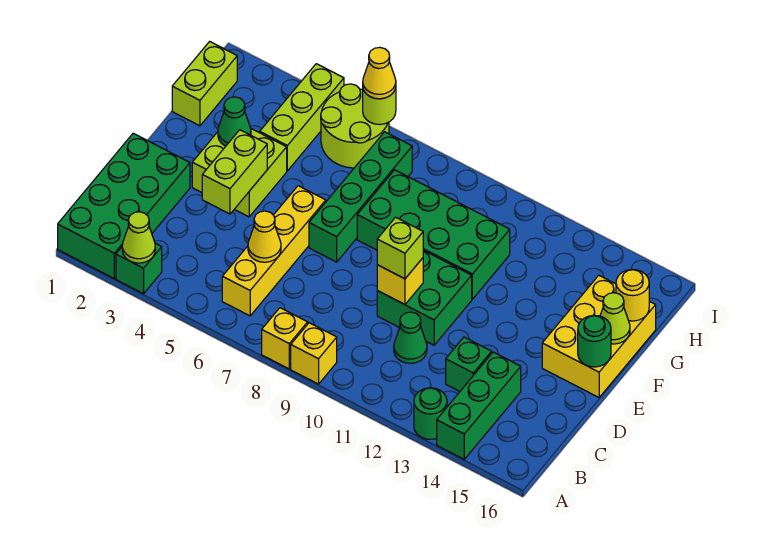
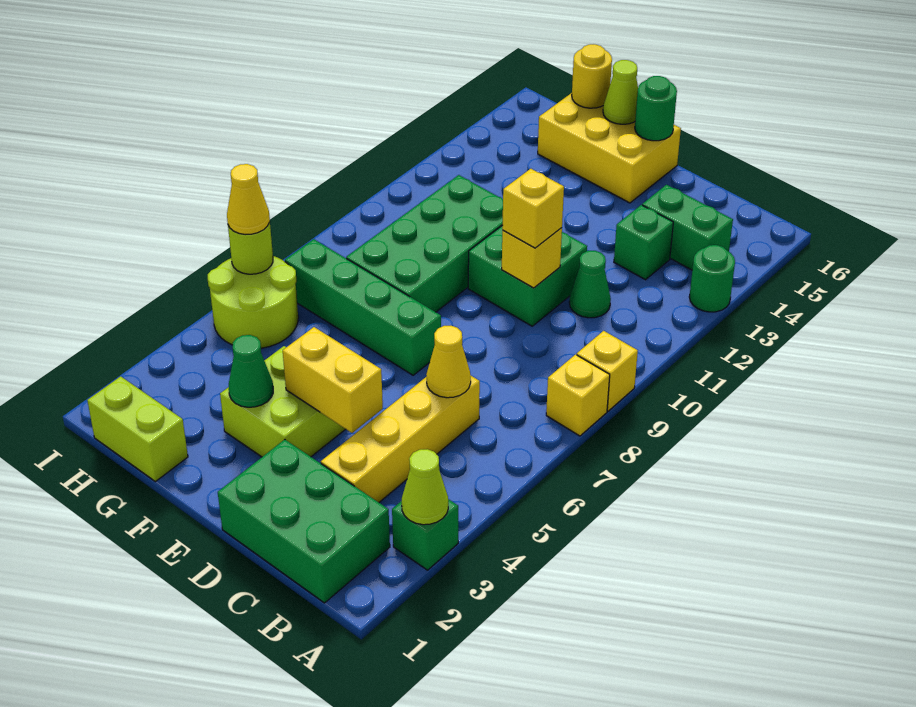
green brick A1:D2 level 1 -> green brick B1:D2 level 1
green brick A14:C14 level 1 -> green brick B14:C14 level 1
yellow brick B6:E6 level 1 -> yellow brick C3:C6 level 1
lime brick D4:E4 level 2 -> yellow brick D4:E4 level 2
lime brick D10 level 3 -> yellow brick D10 level 3
lime brick G4:I4 level 1 -> none

